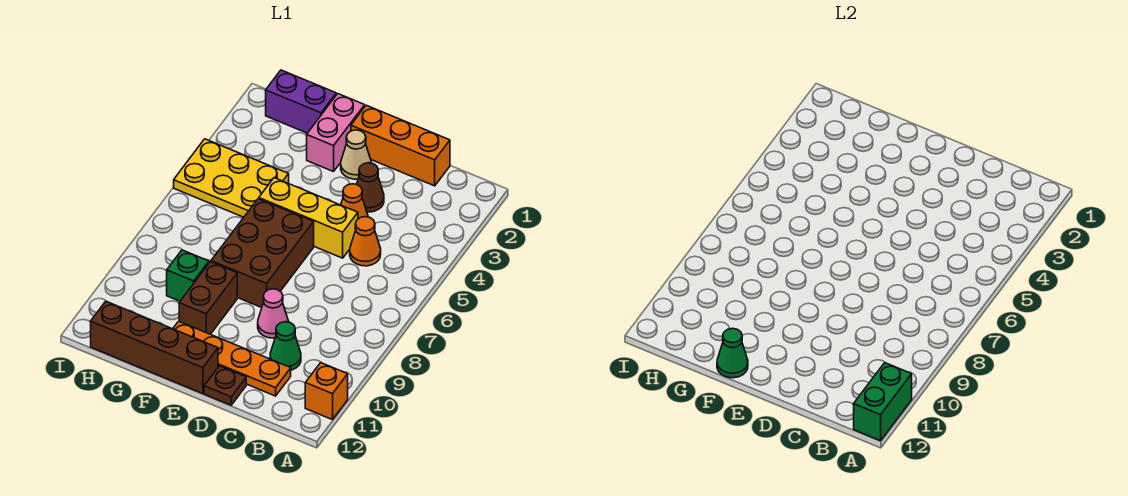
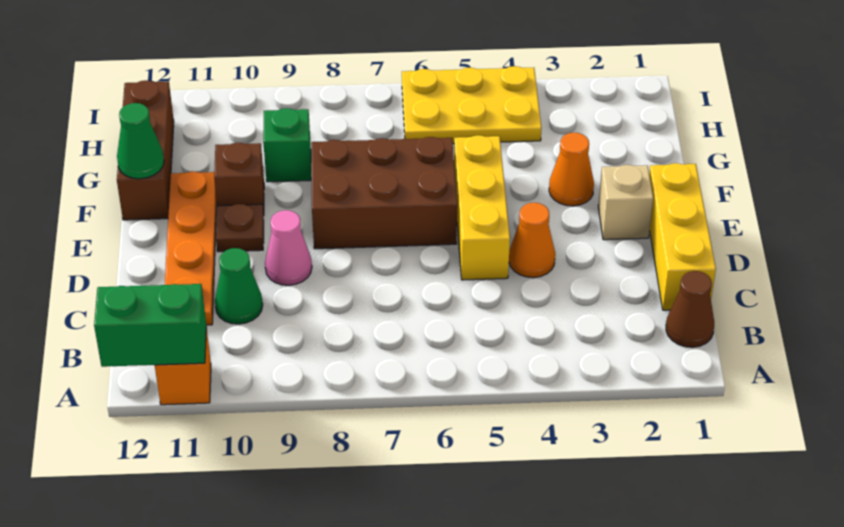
orange brick C1:E1 level 1 -> yellow brick C1:E1 level 1
orange cone C5 level 1 -> orange cone F3 level 1
brown cone D3 level 1 -> brown cone B1 level 1
brown plate D12 level 1 -> brown plate E10 level 1
tan cone E2 level 1 -> tan brick E2 level 1
brown brick E12:H12 level 1 -> brown brick F12:H12 level 1
pink brick F1:F2 level 1 -> none
brown brick F9:F10 level 1 -> brown brick F10 level 1
purple brick G1:H1 level 1 -> none
yellow plate G4:I5 level 1 -> yellow plate H4:I6 level 1

